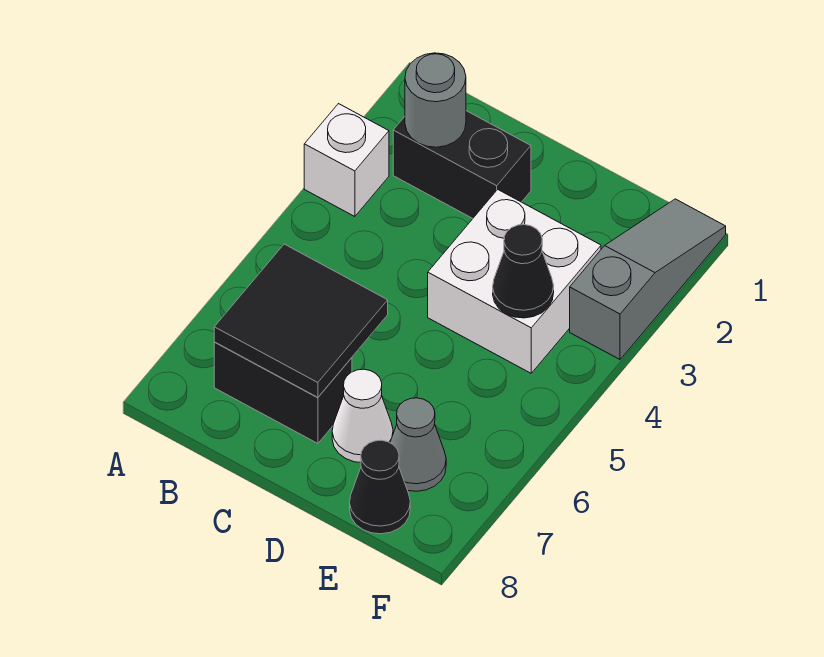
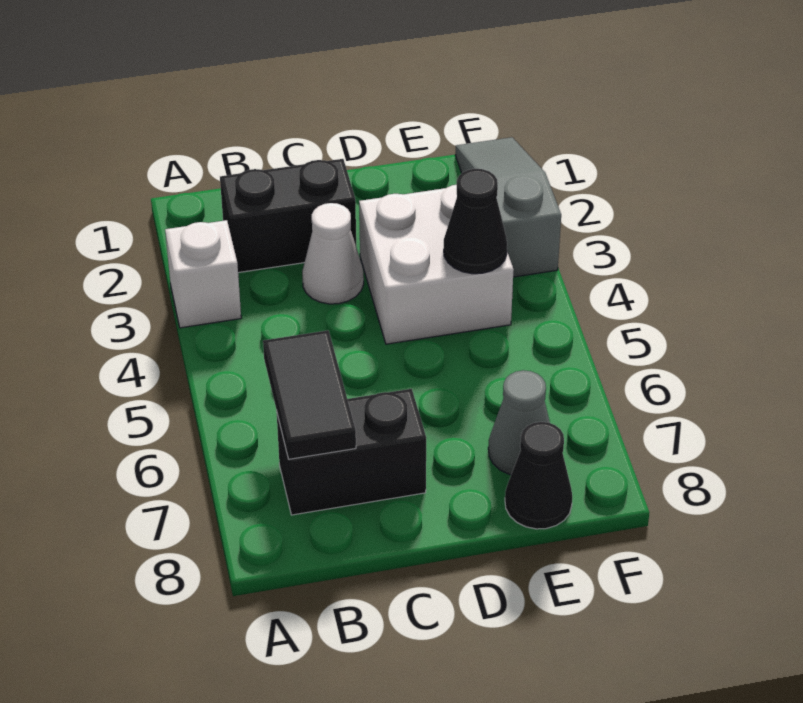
grey round brick B2 level 2 -> none
black tile B6:C7 level 2 -> black tile B6:B7 level 2
white cone D7 level 1 -> white cone C3 level 1

